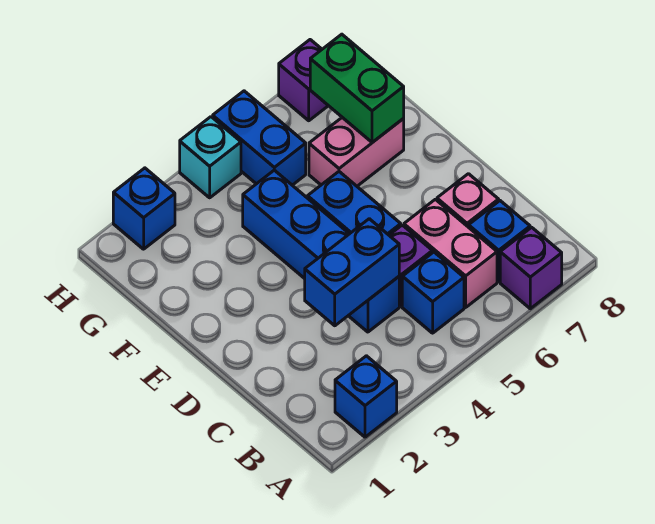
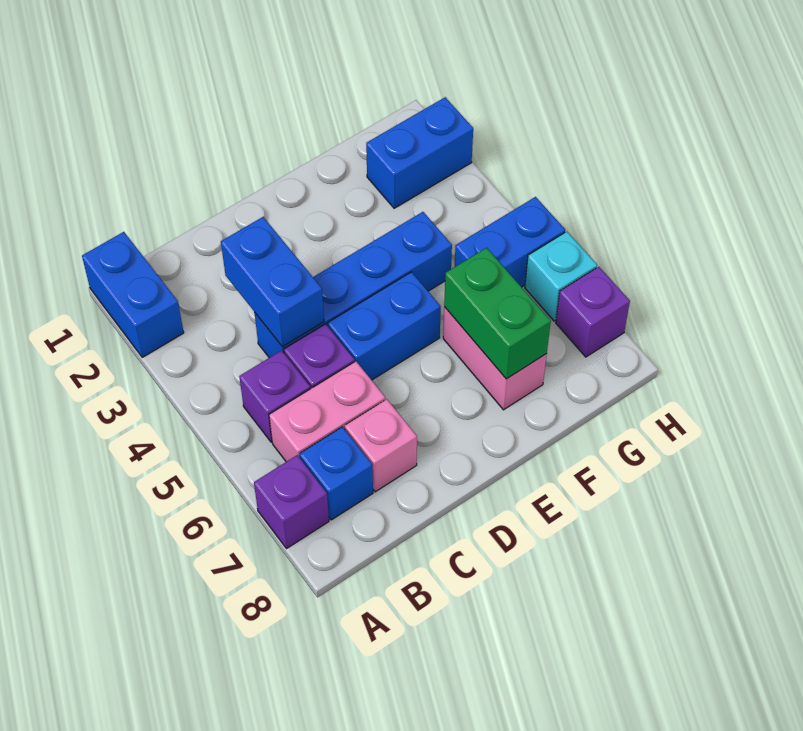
blue brick A2 level 1 -> blue brick A1:A2 level 1
blue brick B5 level 1 -> purple brick B5 level 1
green brick F7:G7 level 2 -> green brick F6:F7 level 2
blue brick H2 level 1 -> blue brick G2:H2 level 1
cyan brick H4 level 1 -> cyan brick H6 level 1

